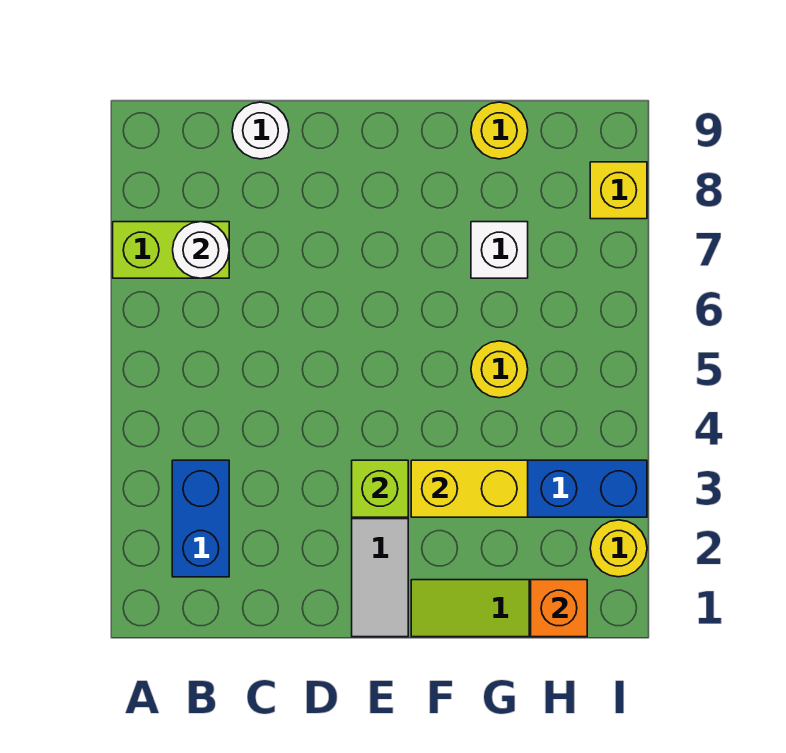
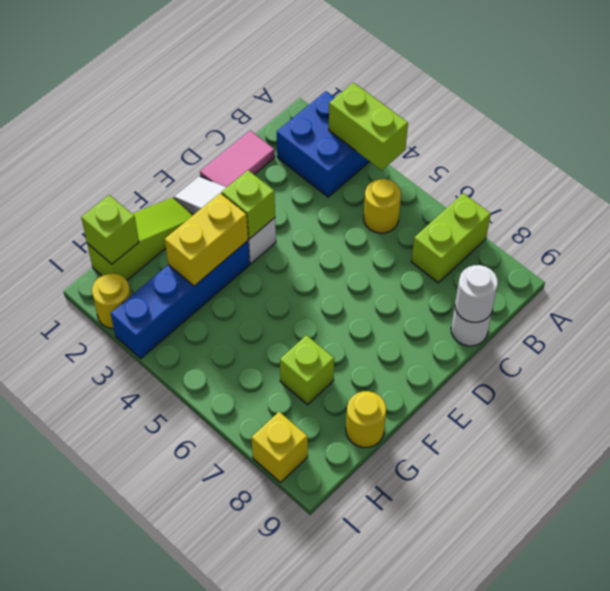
none -> lime brick A3:A4 level 2
blue brick B2:B3 level 1 -> blue brick A2:B3 level 1
white round brick B7 level 2 -> white round brick C9 level 2
none -> pink tile C1:D1 level 1
yellow round brick G5 level 1 -> yellow round brick B5 level 1
white brick G7 level 1 -> lime brick G7 level 1
orange brick H1 level 2 -> lime brick H1 level 2

